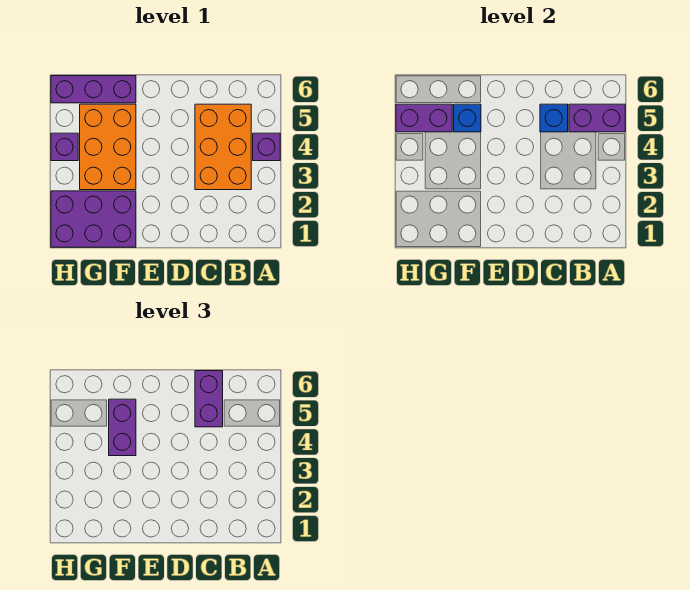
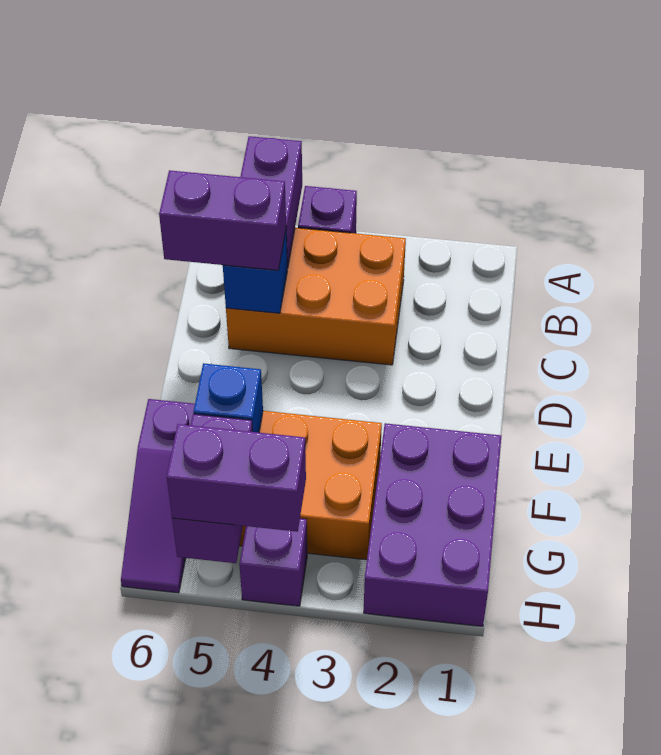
purple brick F4:F5 level 3 -> purple brick H4:H5 level 3
purple brick F6:H6 level 1 -> purple slope F6:H6 level 1 top F

